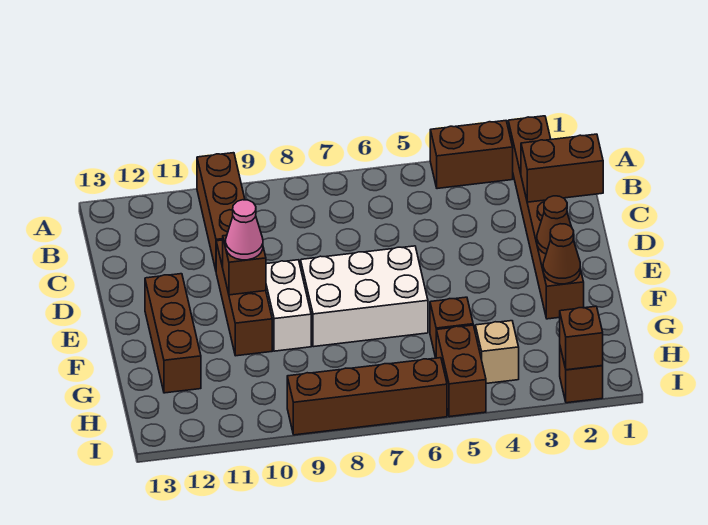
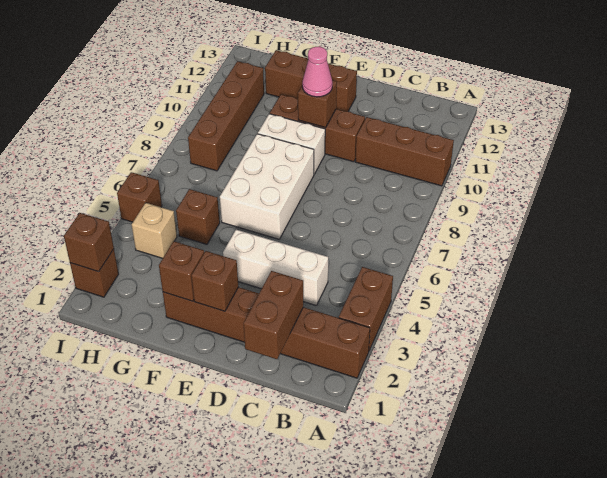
none -> white brick C4:E4 level 1
brown cone E2 level 2 -> brown brick E2 level 2
brown cone F2 level 2 -> brown brick F2 level 2
brown brick H5:I5 level 1 -> brown brick I5 level 1
brown brick I6:I9 level 1 -> brown brick H8:H11 level 1

